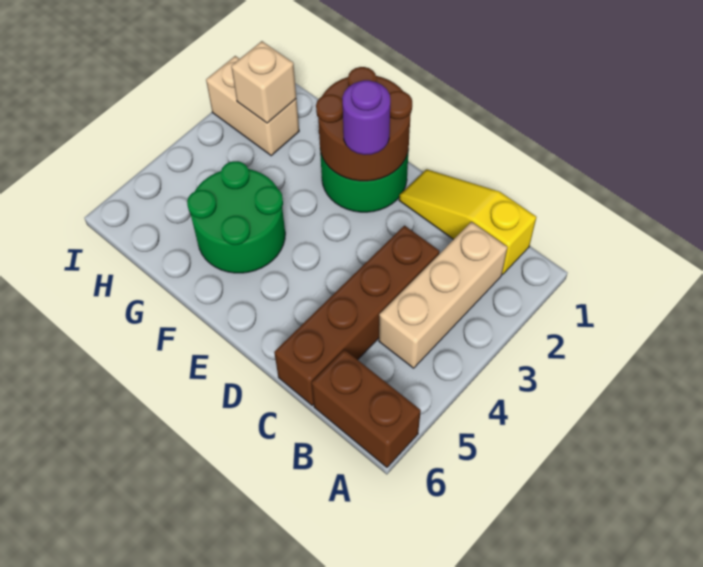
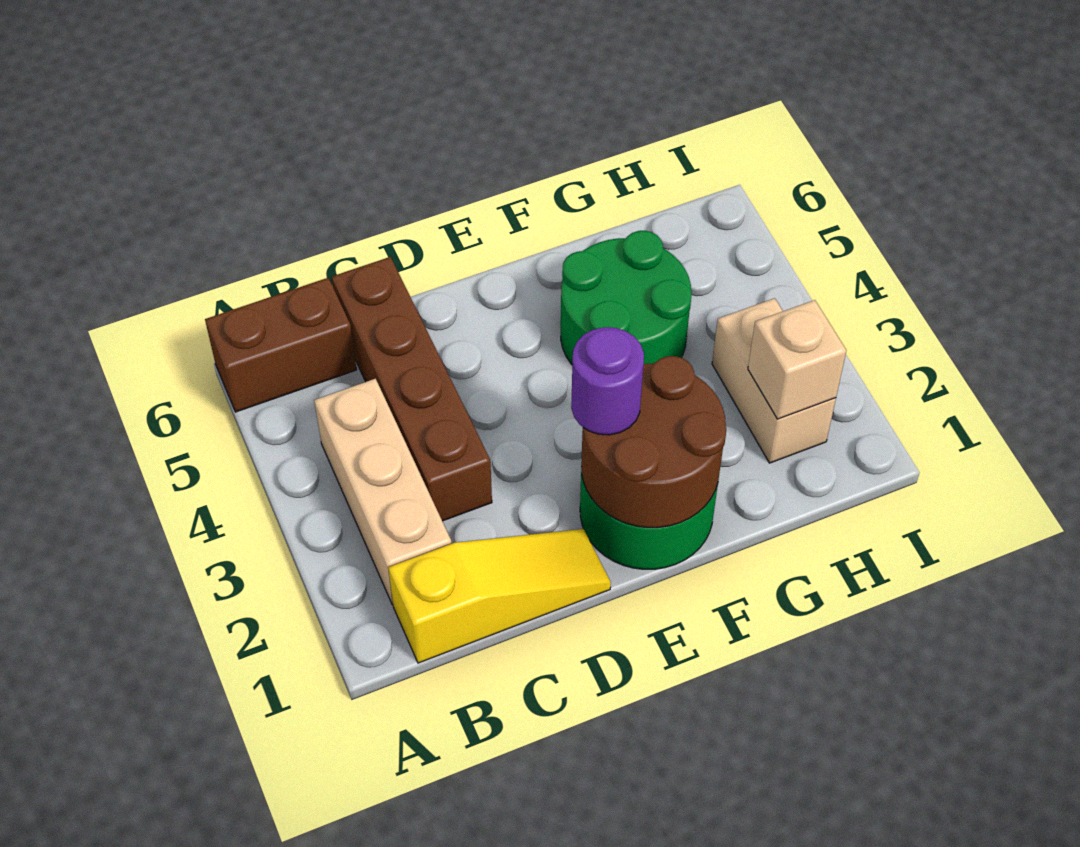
tan brick H2:I2 level 1 -> tan brick H2:H3 level 1

